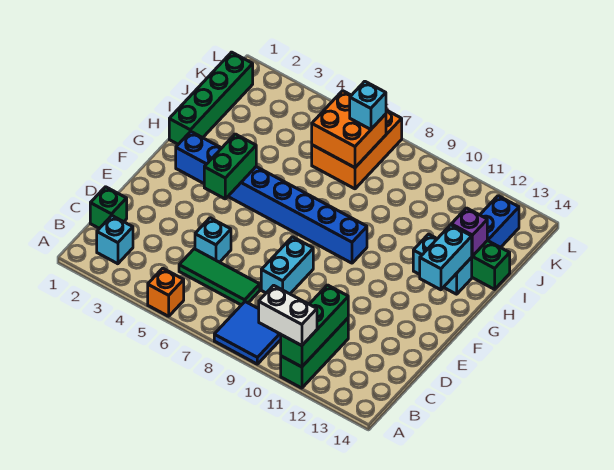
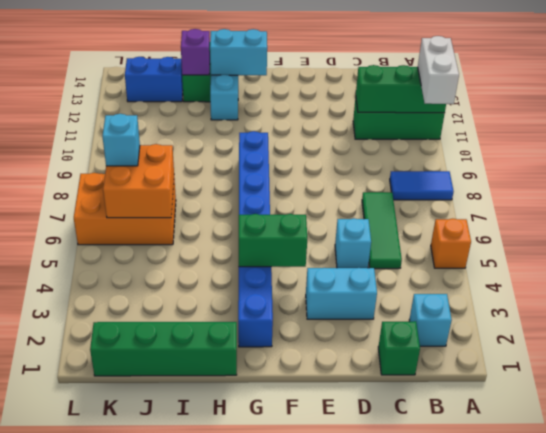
blue tile A8:B9 level 1 -> blue tile A8:B8 level 1
cyan brick D8:E8 level 1 -> cyan brick D3:E3 level 1

